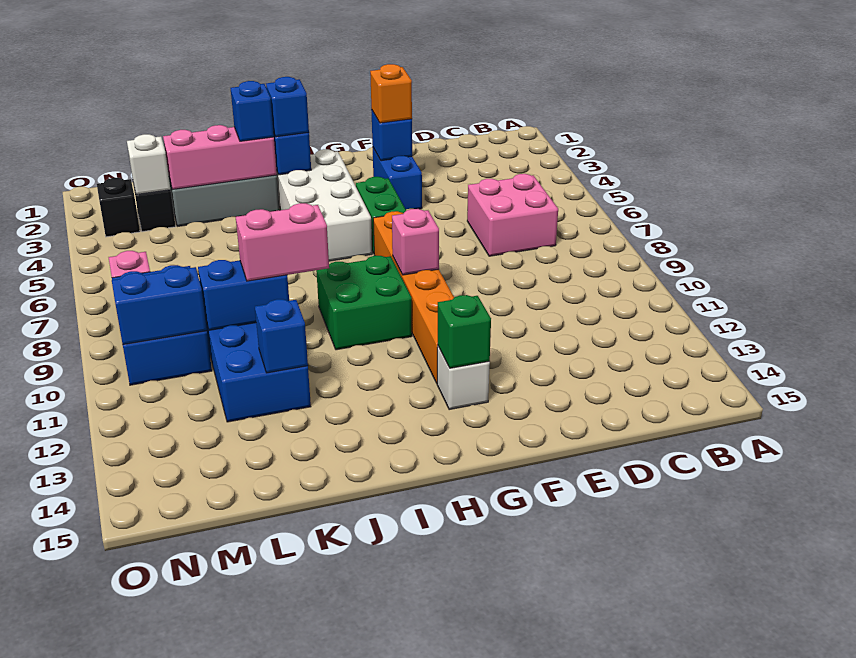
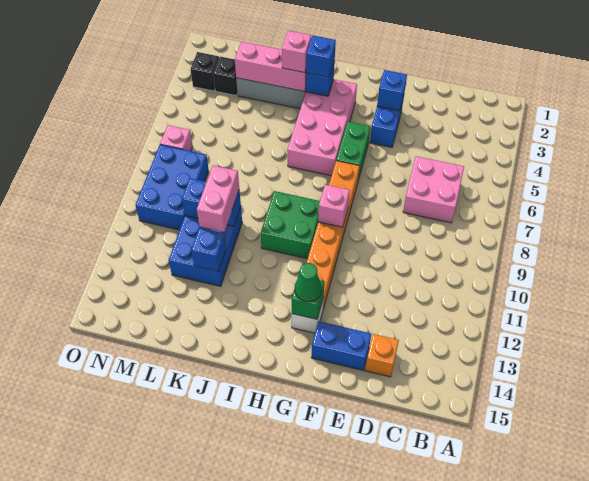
orange brick F3 level 3 -> orange brick D14 level 1
none -> green cone G13 level 3
white brick H3:I6 level 1 -> pink brick H3:I6 level 1
blue brick J3 level 3 -> pink brick J3 level 3
pink brick J10:K10 level 3 -> pink brick K10:K11 level 3
white brick M3 level 2 -> none
blue brick M10:N10 level 2 -> blue brick E14:F14 level 1

